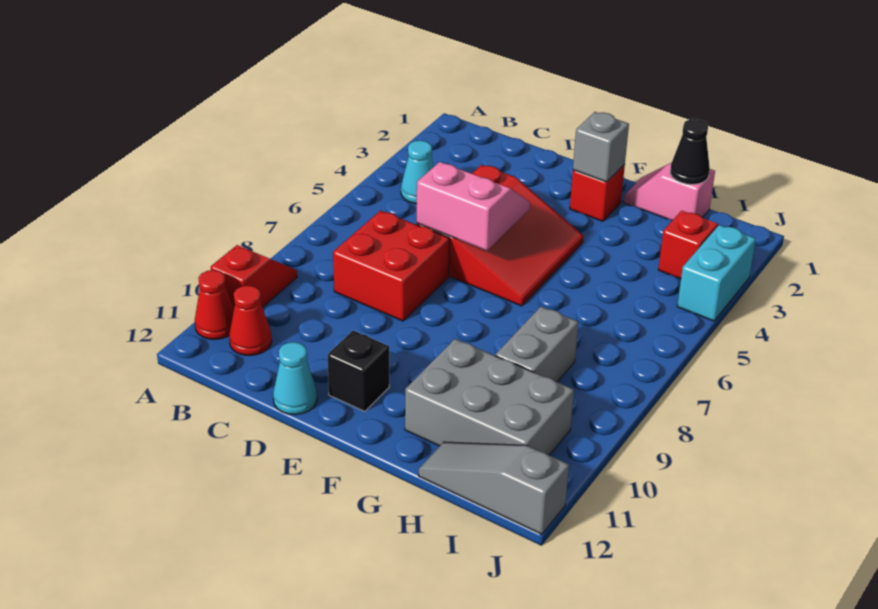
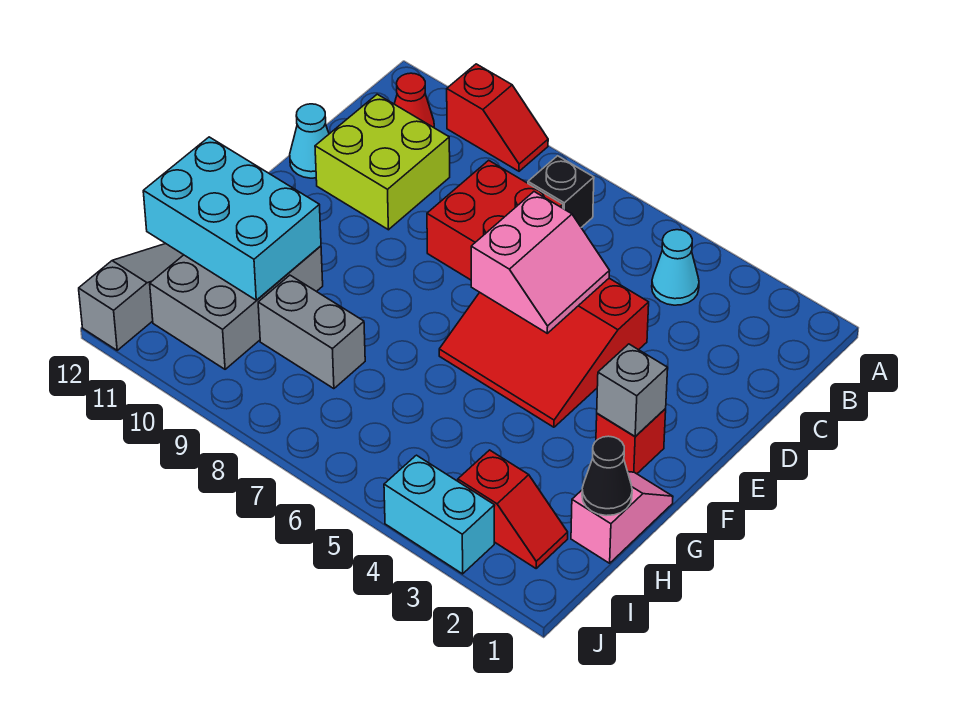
red cone A11 level 1 -> none
none -> lime brick C10:D11 level 1
black brick E11 level 1 -> black brick B7 level 1
none -> cyan brick G10:H12 level 2

